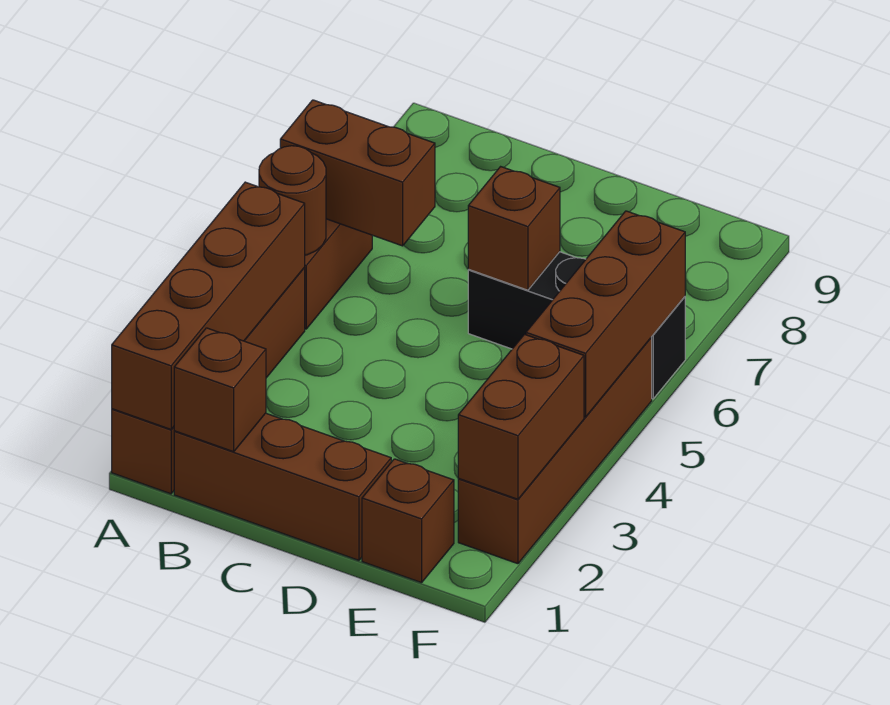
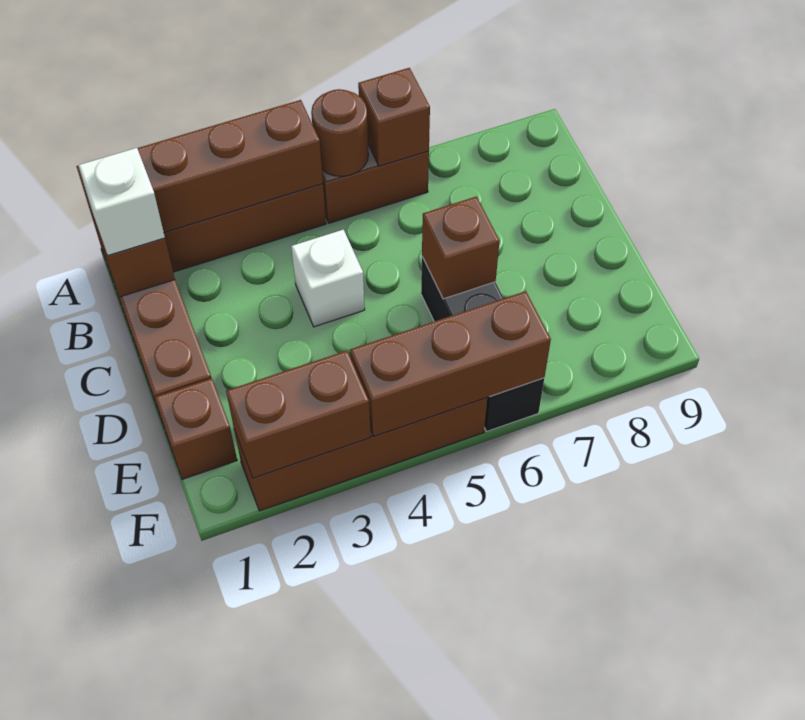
brown brick A6:B6 level 2 -> brown brick A6 level 2
none -> white brick B1 level 3
none -> white brick C4 level 1

